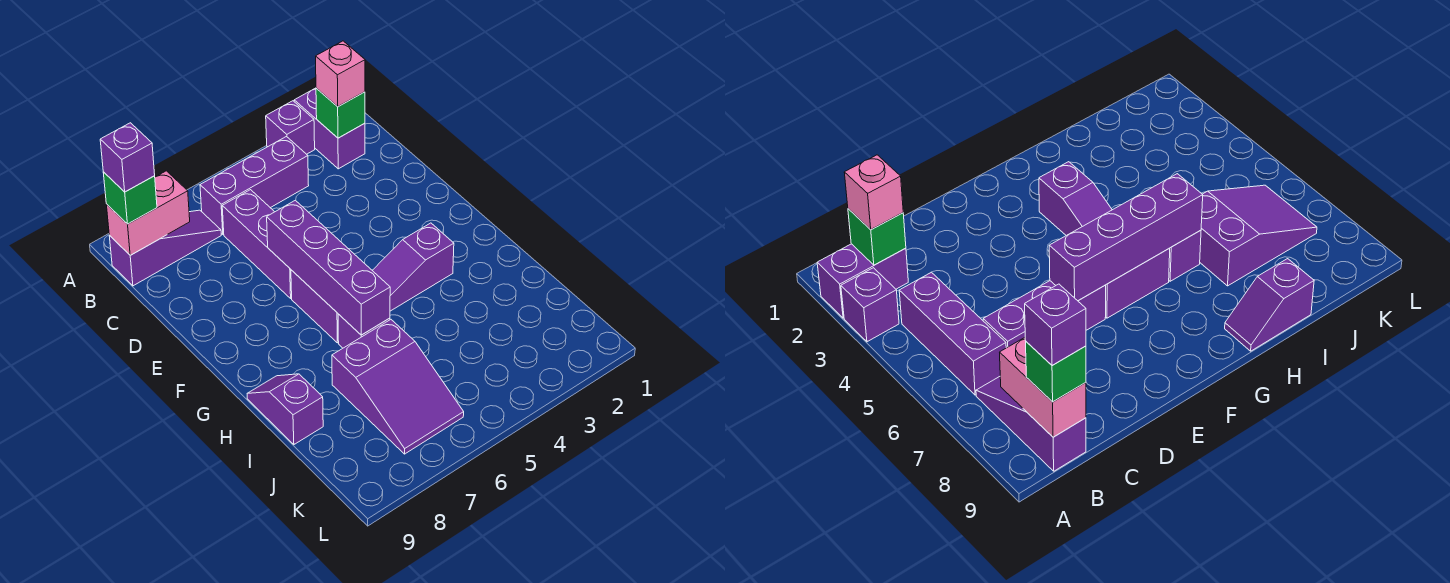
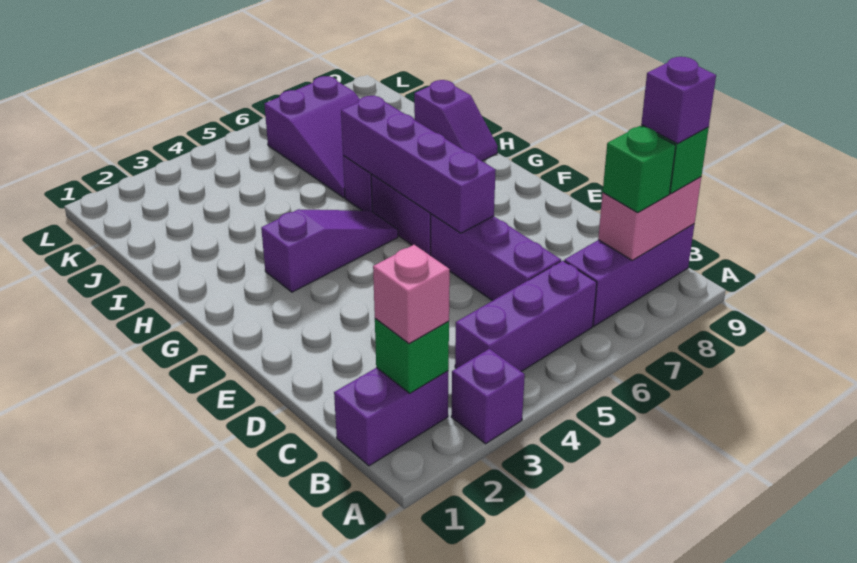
purple brick A2:B2 level 1 -> purple brick B1:B2 level 1
purple slope B7:B9 level 1 top 9 -> purple brick B7:B9 level 1
none -> green brick B8 level 3
purple slope I6:K7 level 1 top I -> purple slope I6:K7 level 1 top K

